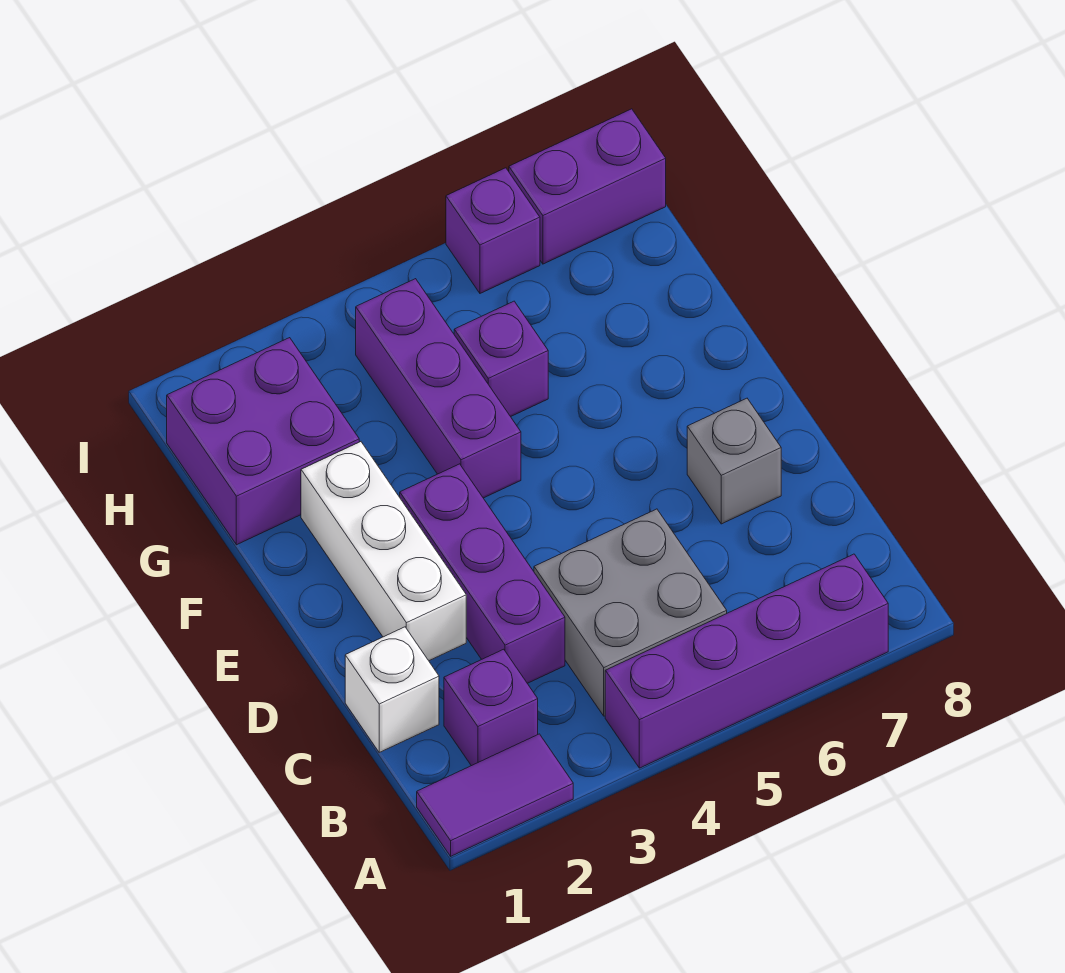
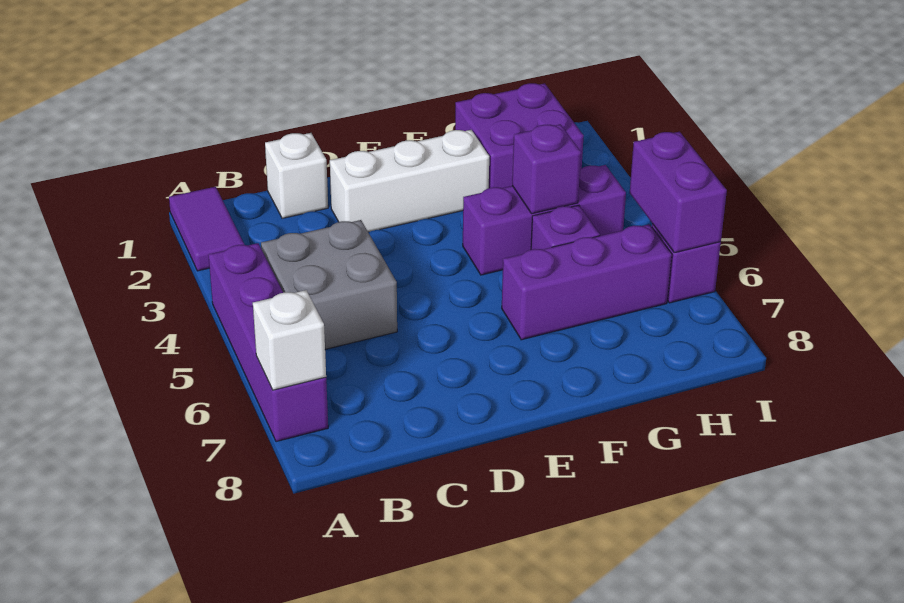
none -> white brick A7 level 2
purple brick B2 level 1 -> purple brick G4 level 2
purple brick C3:E3 level 1 -> purple brick F6:H6 level 1
grey brick D7 level 1 -> none
purple brick I7:I8 level 1 -> purple brick I5:I6 level 2

